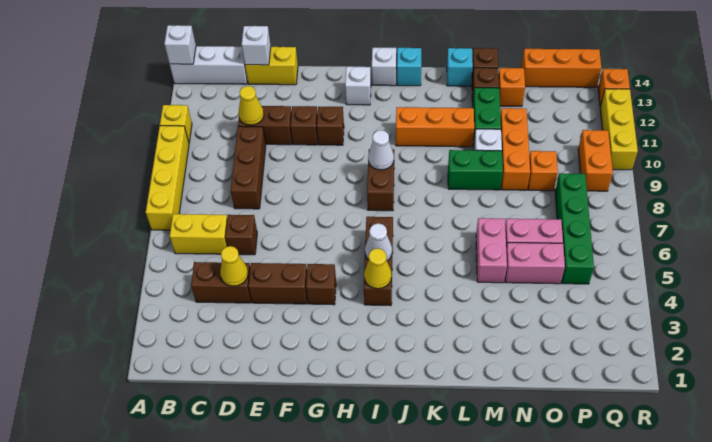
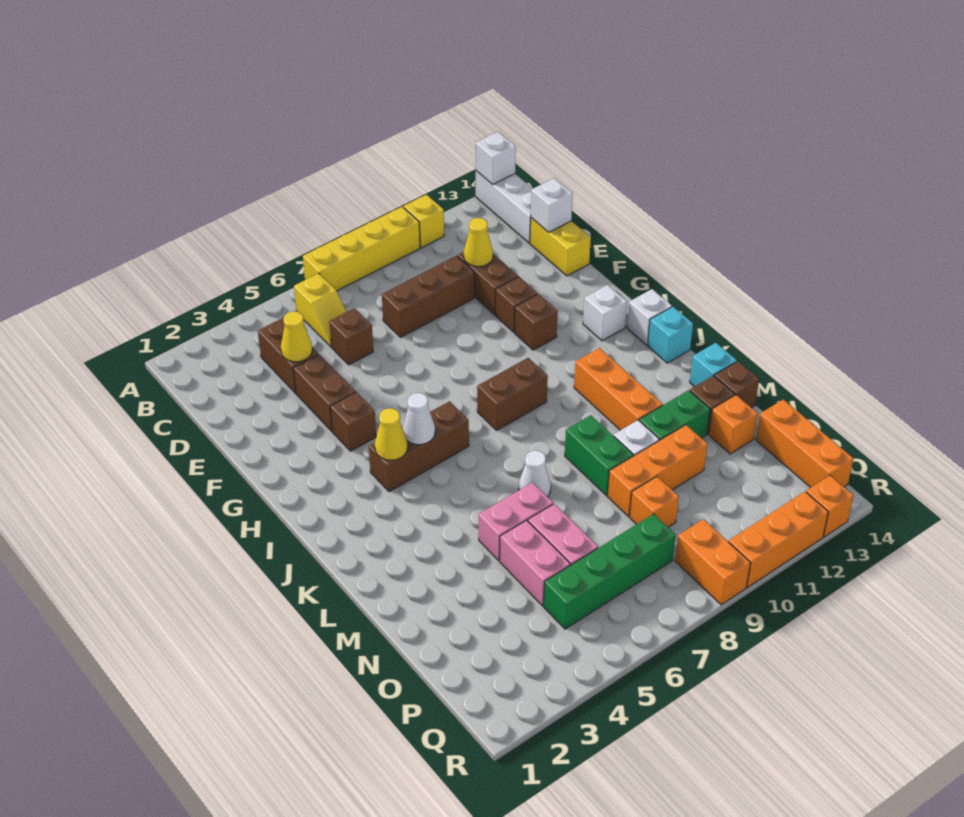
yellow brick B6:C6 level 1 -> yellow slope B6:C6 level 1 top B
white cone I9 level 2 -> white cone L7 level 1
orange brick Q9:Q10 level 1 -> orange brick Q9:R9 level 1
yellow brick R10:R12 level 1 -> orange brick R10:R12 level 1

